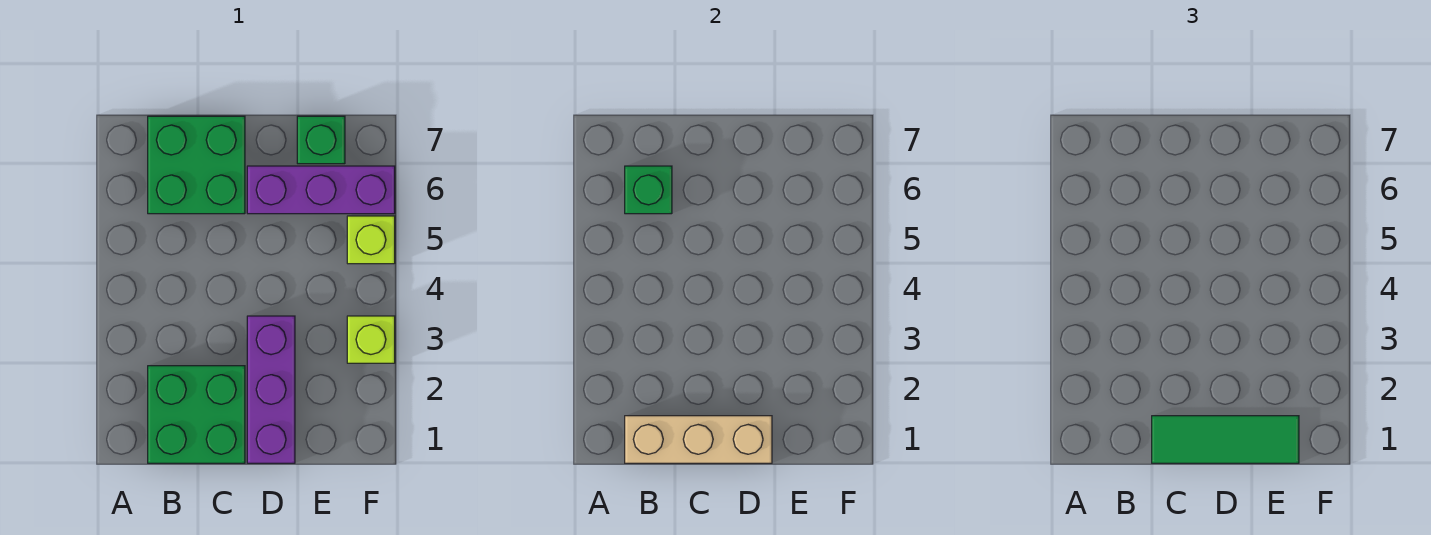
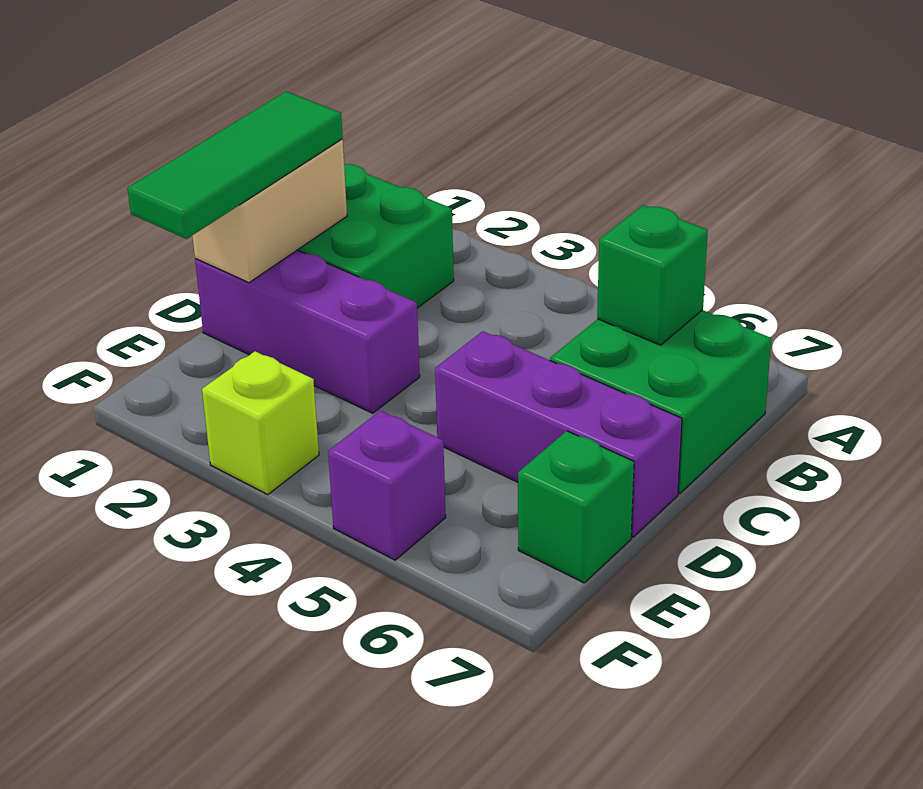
tan brick B1:D1 level 2 -> tan brick C1:D1 level 2
purple brick D6:F6 level 1 -> purple brick D5:D7 level 1
lime brick F5 level 1 -> purple brick F5 level 1

